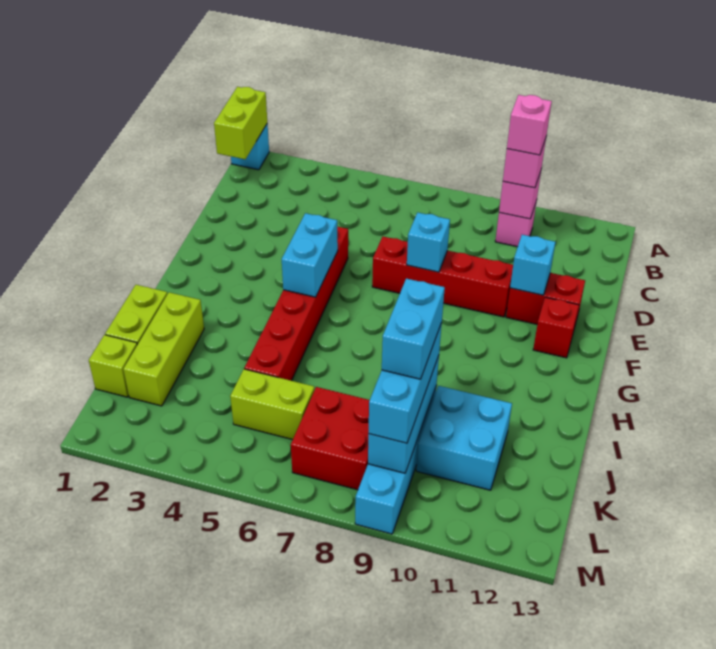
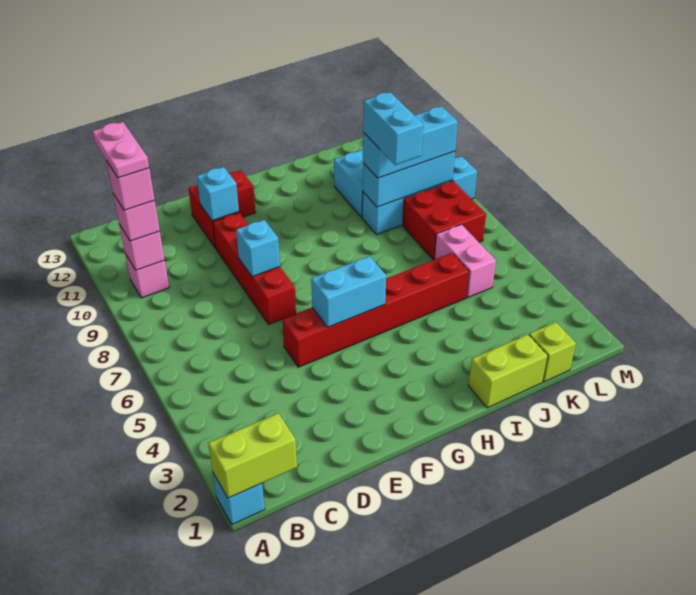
none -> pink plate B10:B11 level 5
lime brick I2:K2 level 1 -> none
cyan brick J9:K9 level 4 -> cyan brick J8:J9 level 4
lime brick K5:K6 level 1 -> pink brick K5:K6 level 1

